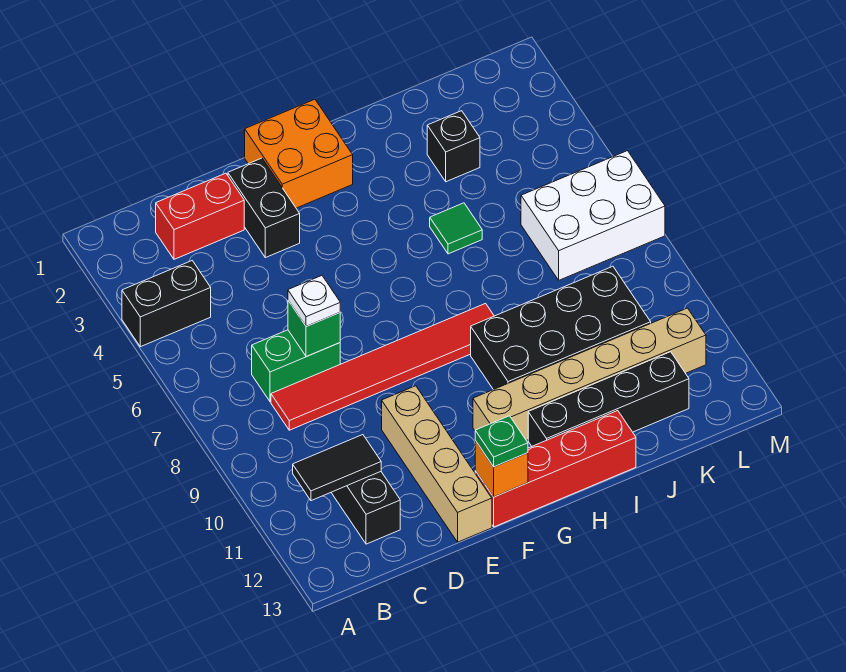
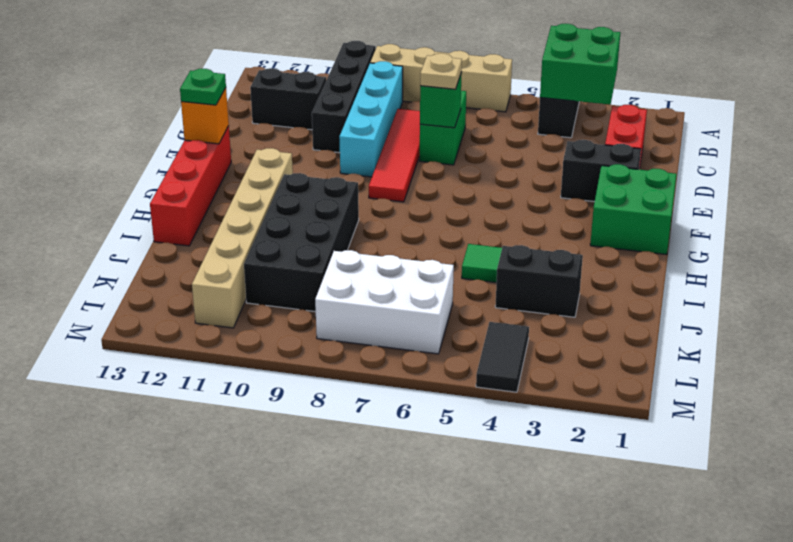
none -> green brick A3:B4 level 2
none -> cyan brick B9:E9 level 1
black tile B11:C11 level 2 -> black tile L4:M4 level 1
red tile C8:H8 level 1 -> red tile C8:F8 level 1
white plate D7 level 3 -> tan plate D7 level 3
tan brick E10:E13 level 1 -> tan brick A6:A9 level 1
orange brick F1:G2 level 1 -> green brick F1:G2 level 1
black brick H12:K12 level 1 -> black brick A10:D10 level 1
black brick J3 level 1 -> black brick J3:J4 level 1
white brick K6:M7 level 1 -> white brick K6:L8 level 1

